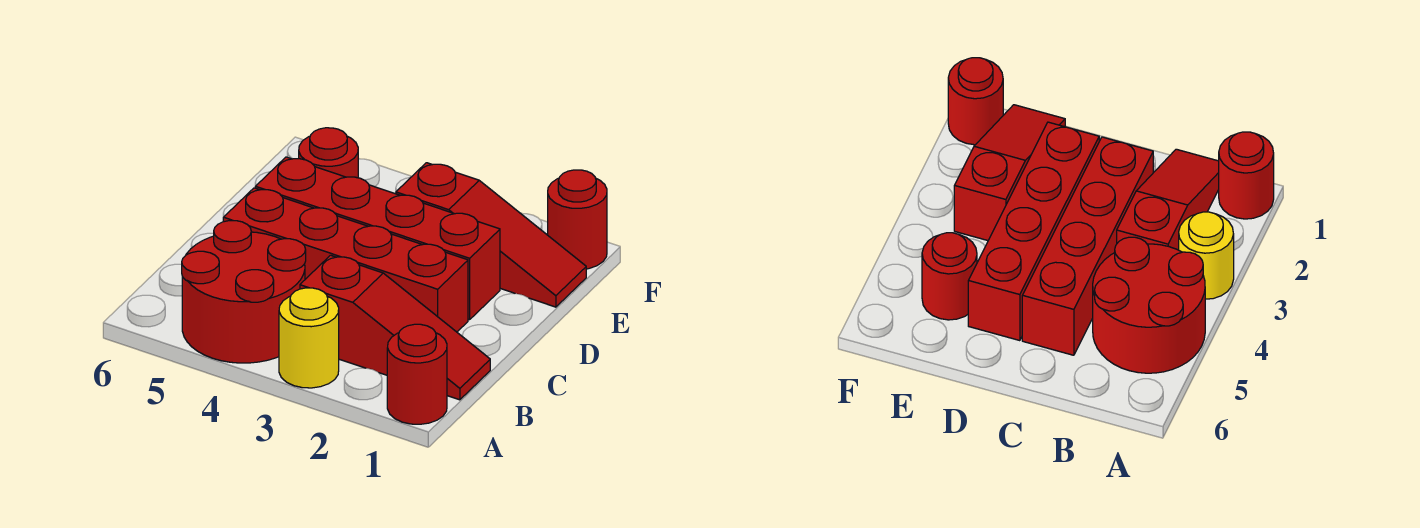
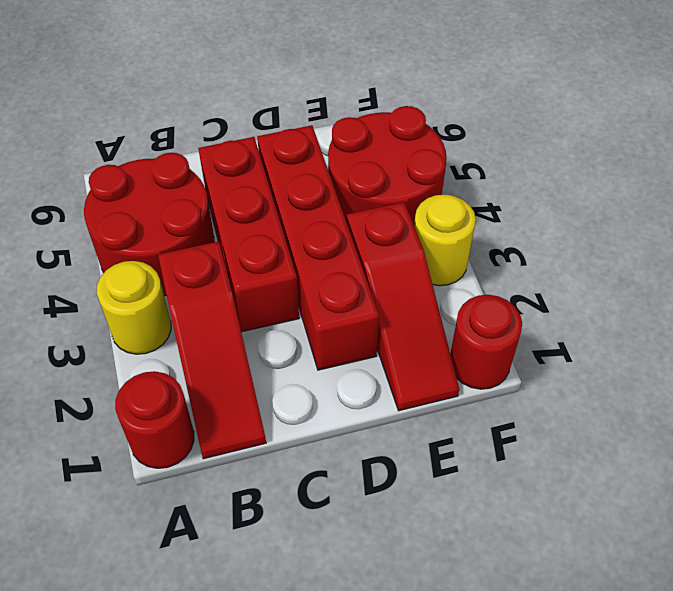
red brick C2:C5 level 1 -> red brick C3:C5 level 1
red round brick E5 level 1 -> red round brick E4:F5 level 1
none -> yellow round brick F3 level 1

